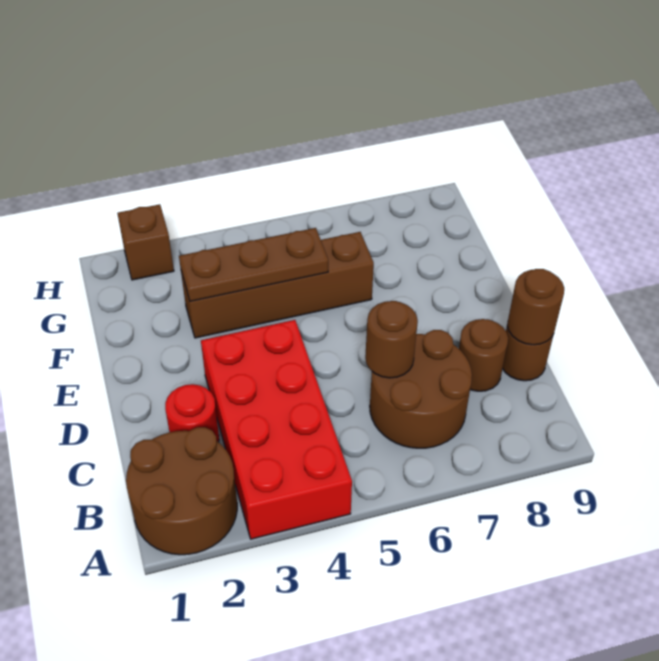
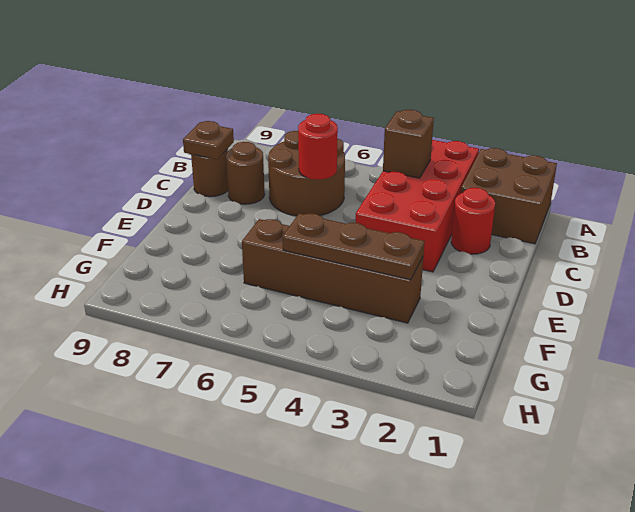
brown round brick A1:B2 level 1 -> brown brick A1:B2 level 1
brown round brick C6 level 2 -> red round brick C6 level 2
brown round brick C9 level 2 -> brown plate C9 level 2
brown brick H2 level 1 -> brown brick B4 level 2

